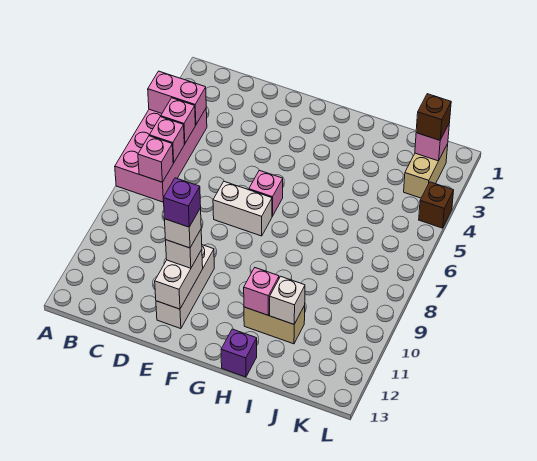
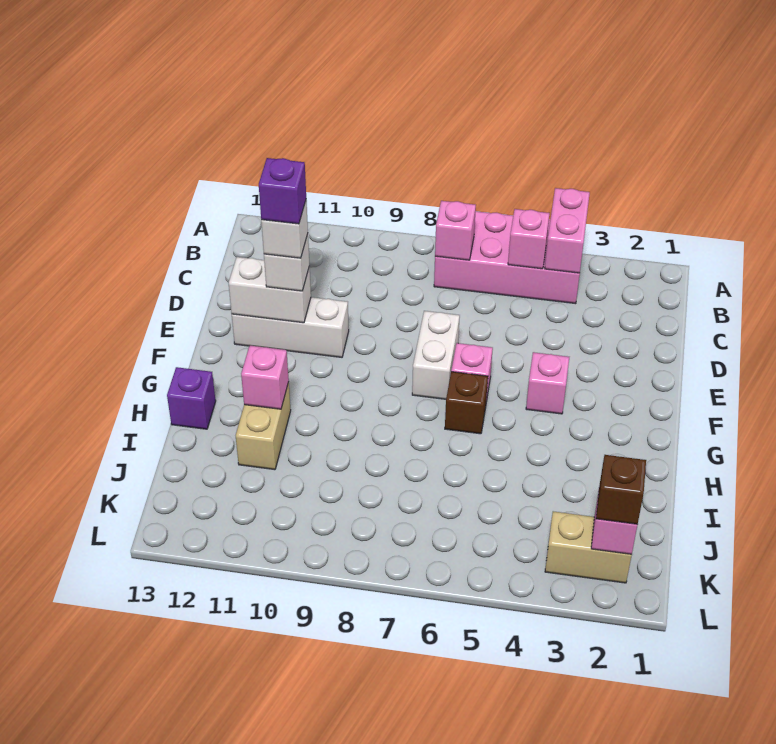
pink brick B6 level 2 -> pink brick F4 level 1
white brick I11 level 2 -> none
brown brick L4 level 1 -> brown brick G6 level 1

